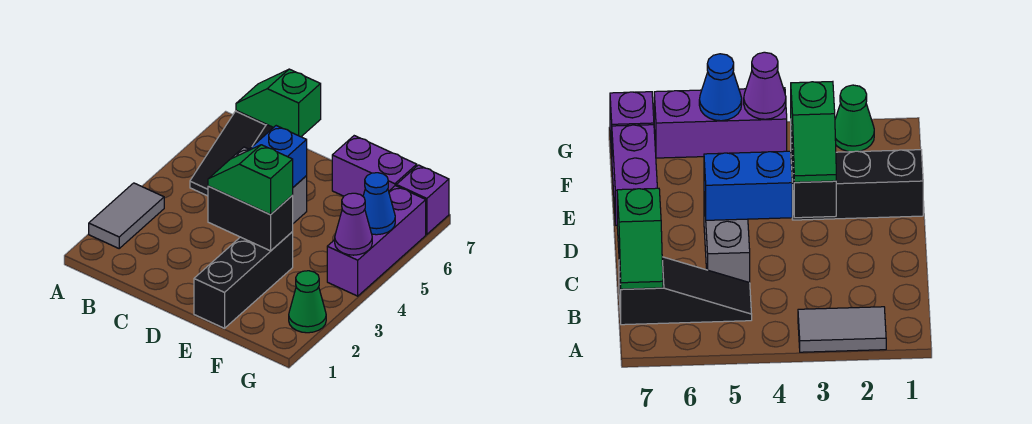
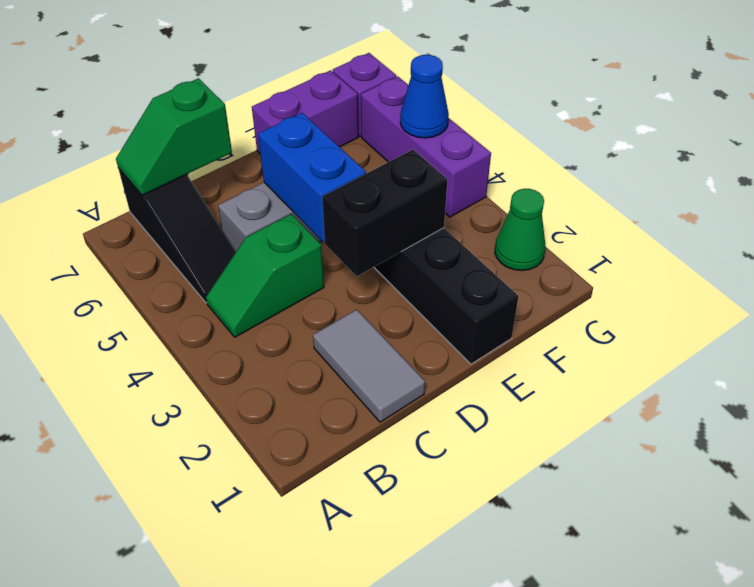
grey tile A2:A3 level 1 -> grey tile C1:C2 level 1
green slope D3:E3 level 3 top E -> green slope B4:C4 level 1 top C
purple cone G4 level 2 -> none

